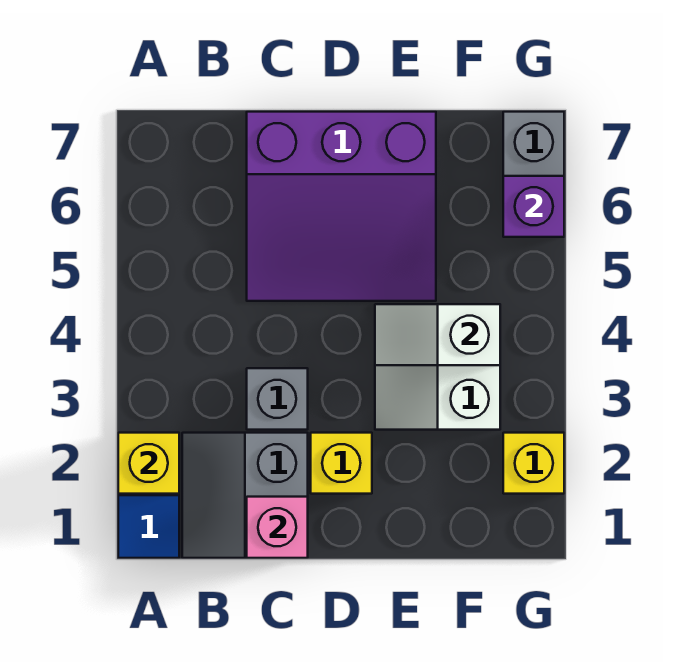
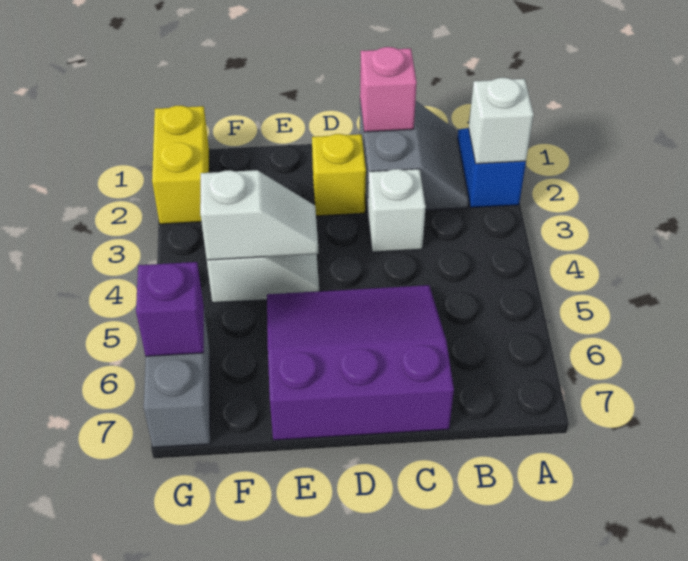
yellow brick A2 level 2 -> white brick A2 level 2
grey brick C3 level 1 -> white brick C3 level 1
yellow brick G2 level 1 -> yellow brick G1:G2 level 1

